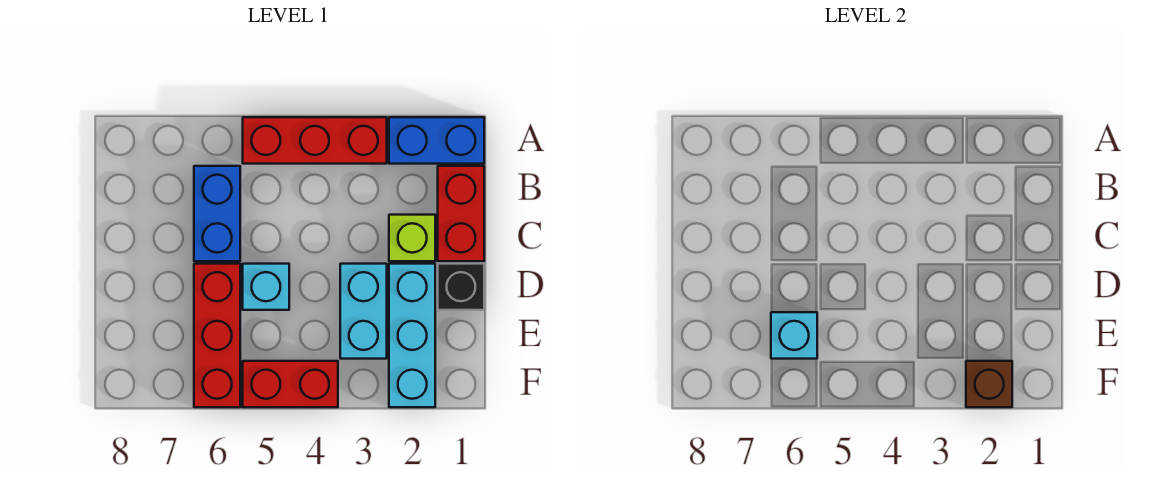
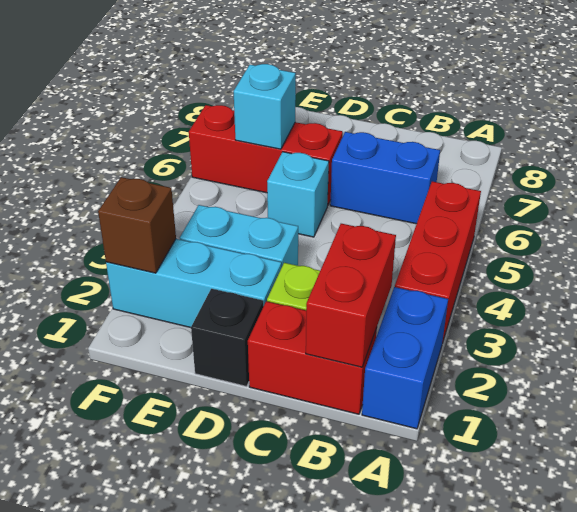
red brick F4:F5 level 1 -> red brick B1:B2 level 2

